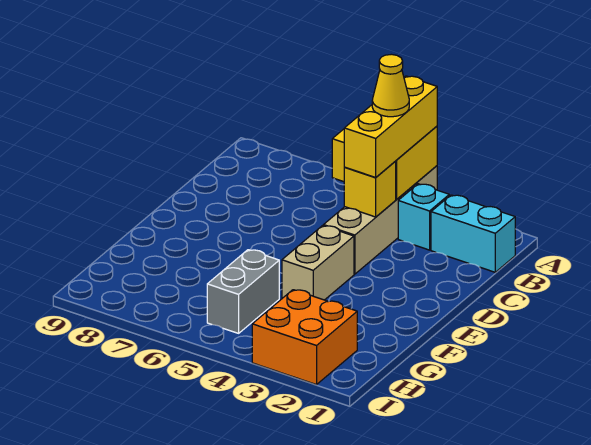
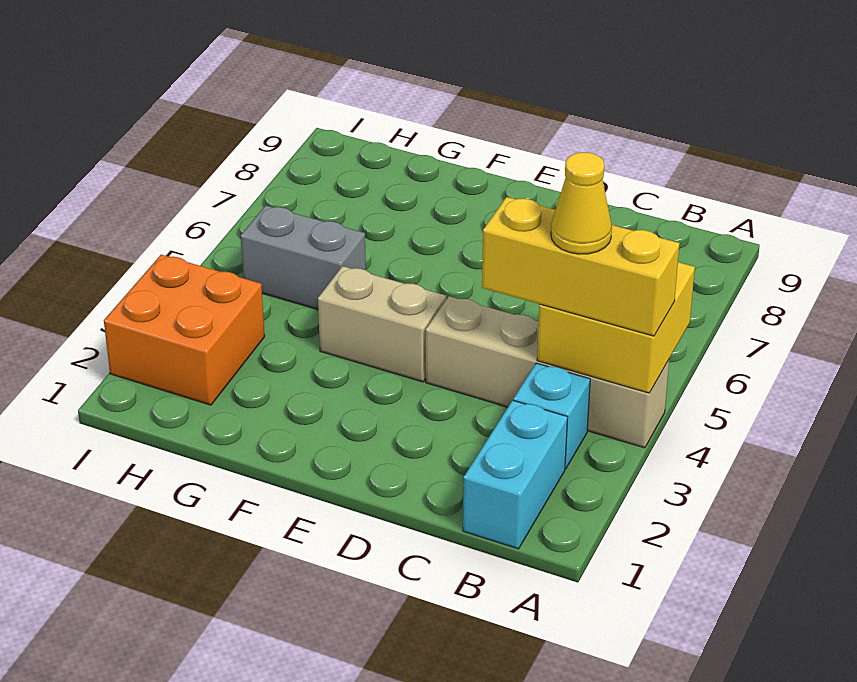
yellow brick C4 level 2 -> none

